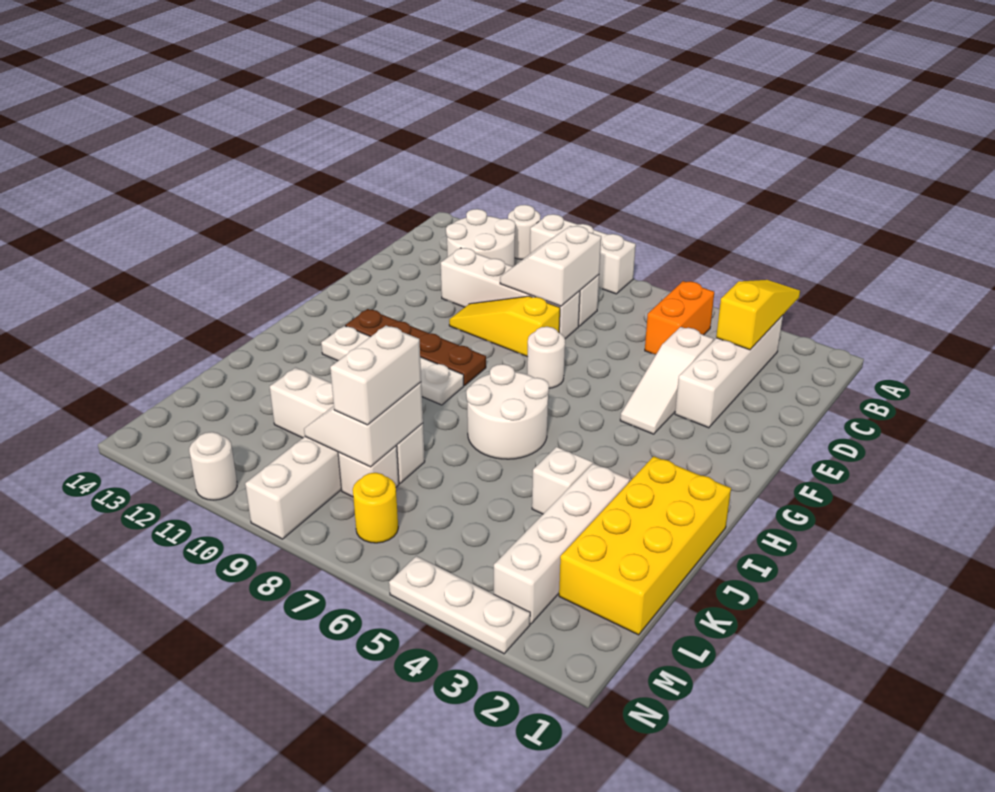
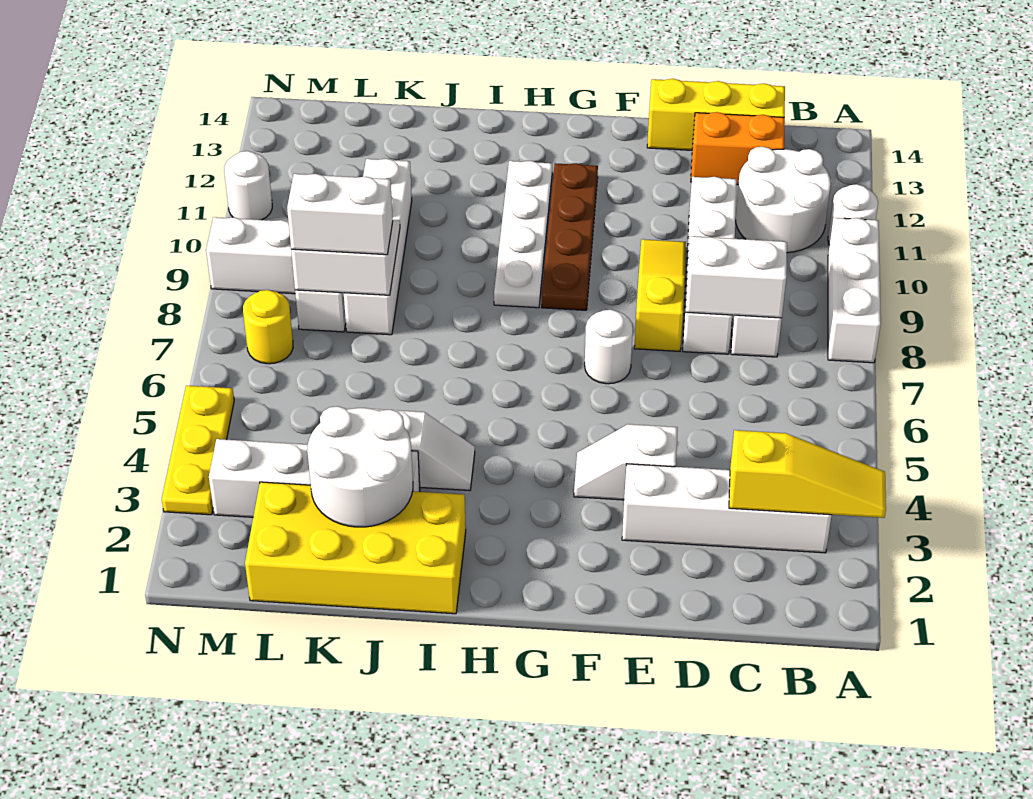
orange brick B5:C5 level 1 -> orange brick C13:D13 level 1
none -> yellow brick C14:E14 level 1
white slope D4:F4 level 1 top D -> white slope E4:F4 level 1 top E
white round brick H6:I7 level 1 -> white round brick J2:K3 level 2
white plate N3:N5 level 1 -> yellow plate N3:N5 level 1

